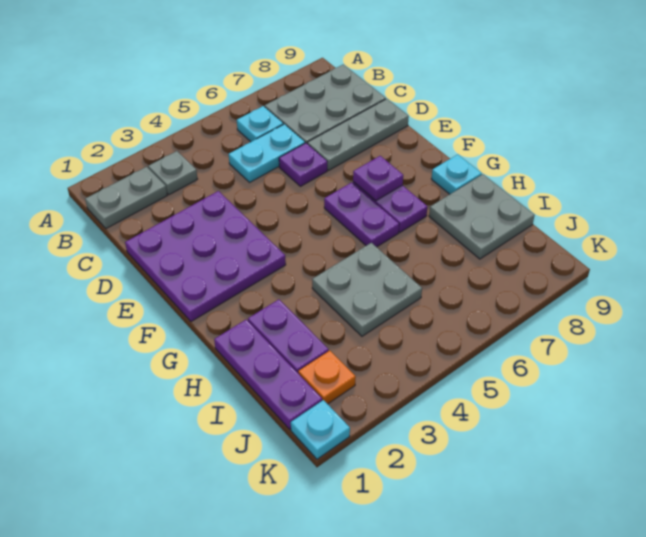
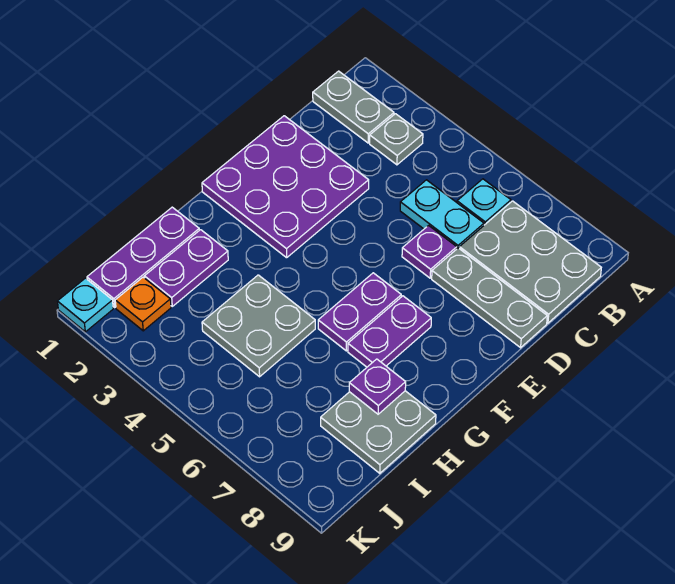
purple plate F7 level 2 -> purple plate H8 level 2
cyan plate G9 level 1 -> none

